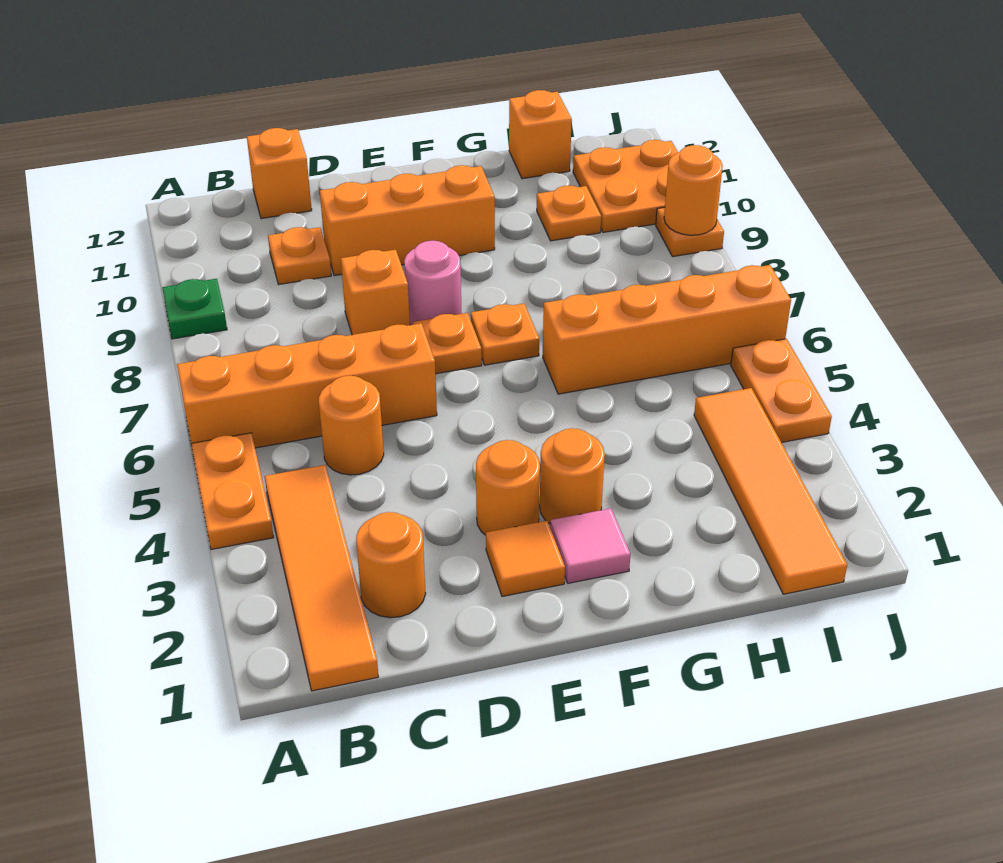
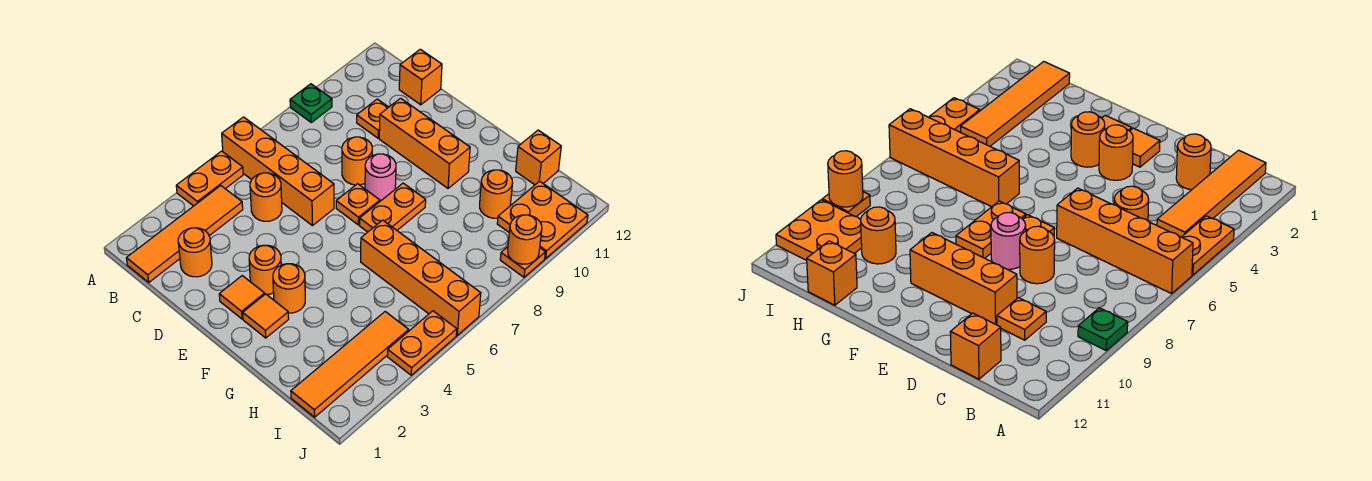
orange brick D8 level 1 -> orange round brick D8 level 1
pink tile F2 level 1 -> orange tile F2 level 1
orange plate F7 level 1 -> orange plate F7:F8 level 1
orange plate H10 level 1 -> orange round brick H10 level 1

